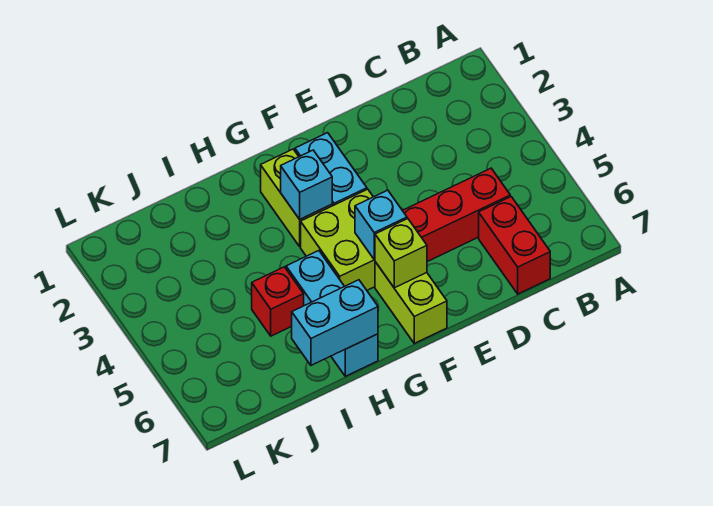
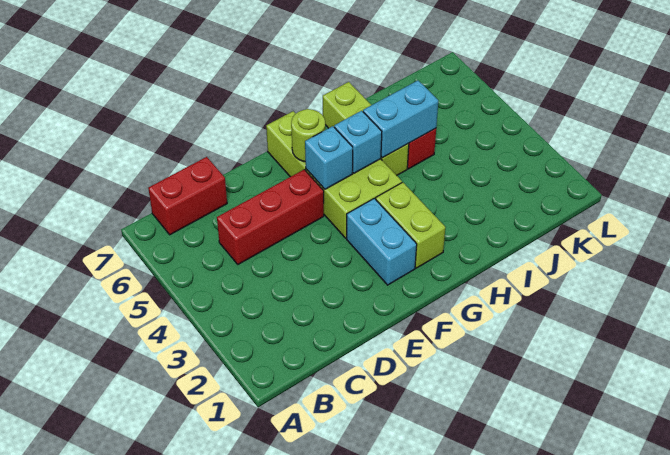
red brick C6:C7 level 1 -> red brick B7:C7 level 1
lime brick F6 level 2 -> lime round brick F6 level 2
cyan brick G3 level 2 -> cyan brick G5 level 2
cyan brick H5:H7 level 1 -> lime brick H5:H7 level 1
cyan brick H7:I7 level 2 -> cyan brick H5:I5 level 2

